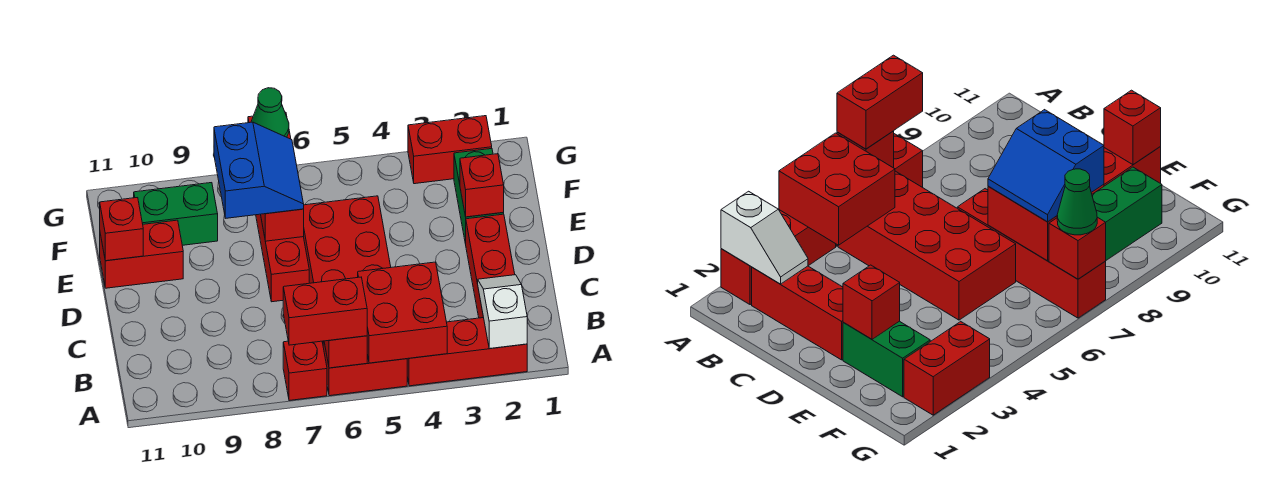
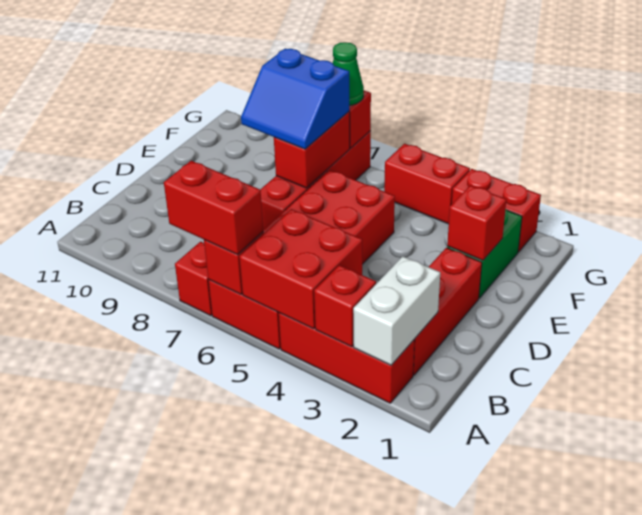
white slope A2:B2 level 2 top A -> white brick A2:B2 level 2
blue slope E7:F8 level 3 top 8 -> blue slope E7:F8 level 3 top F
red brick E10:E11 level 1 -> red brick G4:G5 level 1
red brick E11 level 2 -> red brick A3 level 2
green brick F9:F10 level 1 -> none

